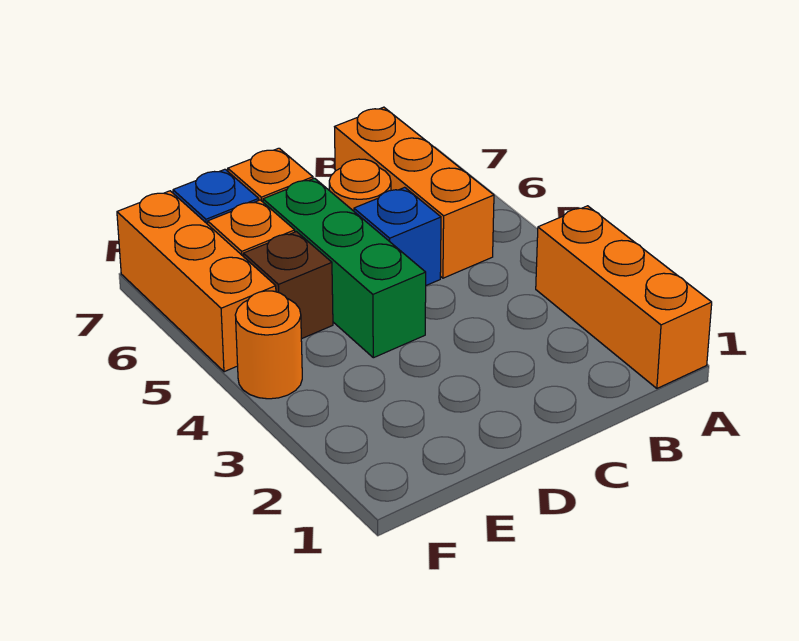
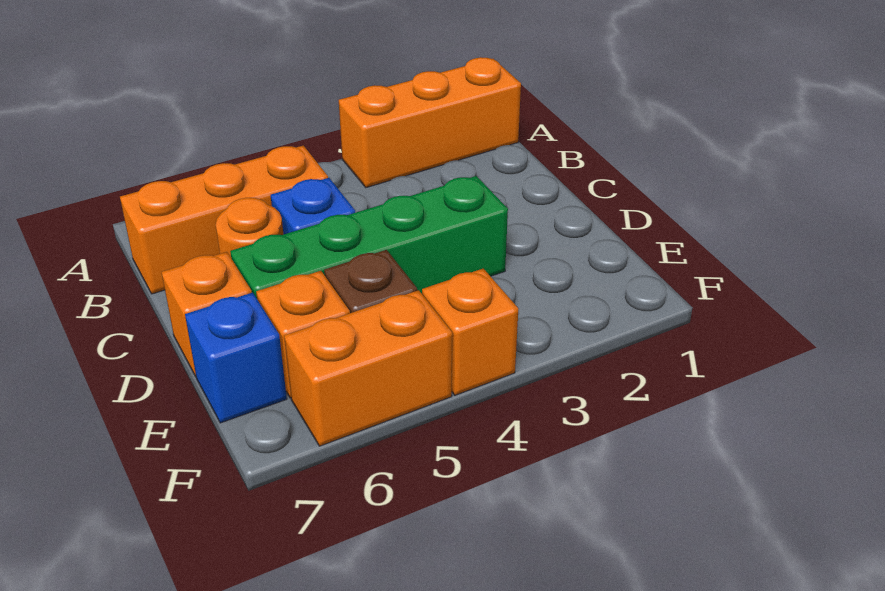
green brick D4:D6 level 1 -> green brick D3:D6 level 1
orange round brick F4 level 1 -> orange brick F4 level 1
orange brick F5:F7 level 1 -> orange brick F5:F6 level 1

